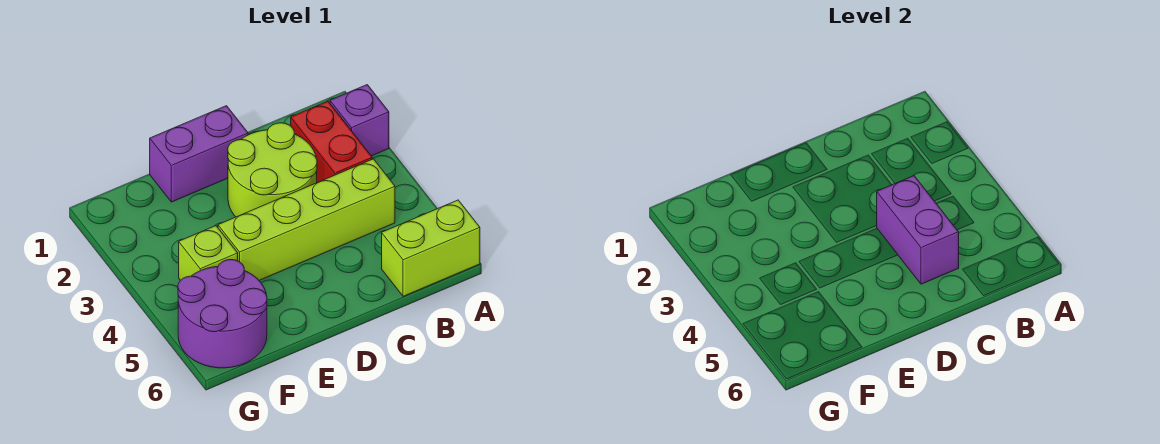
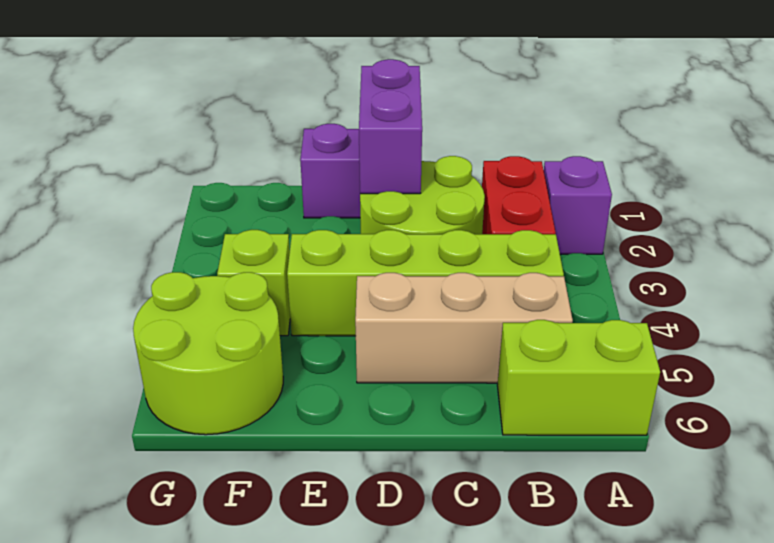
none -> tan brick B5:D5 level 1
purple brick C4:C5 level 2 -> purple brick D1:D2 level 2
purple round brick F5:G6 level 1 -> lime round brick F5:G6 level 1

